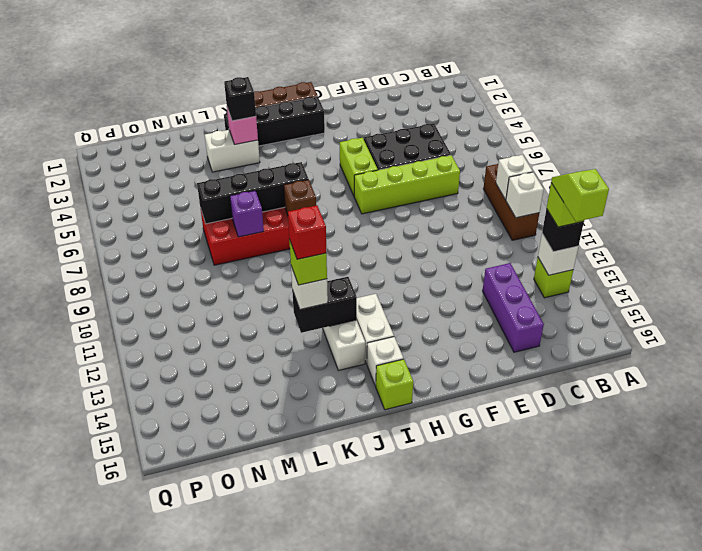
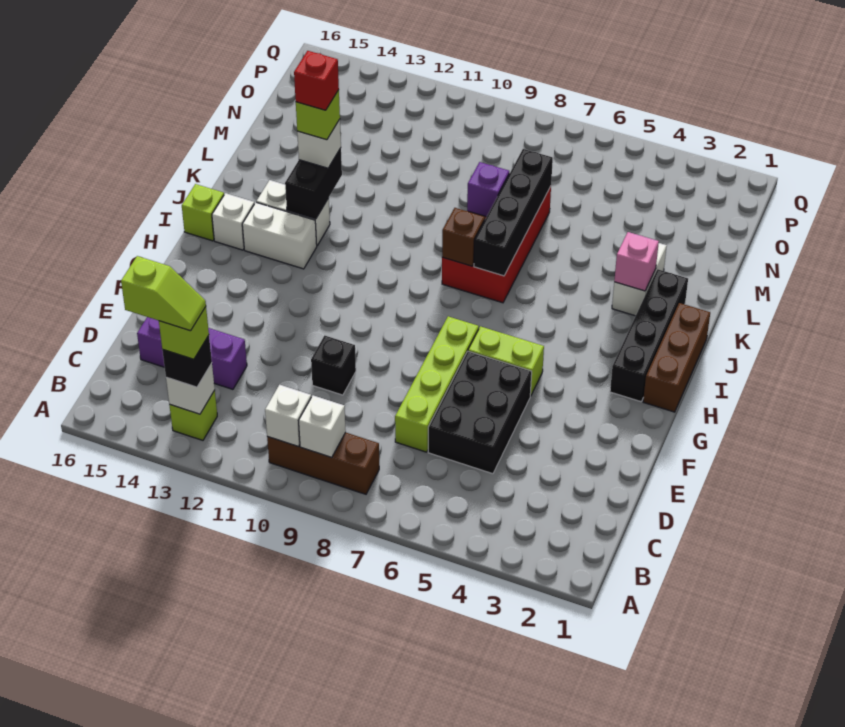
black brick K3 level 3 -> black brick E10 level 1

